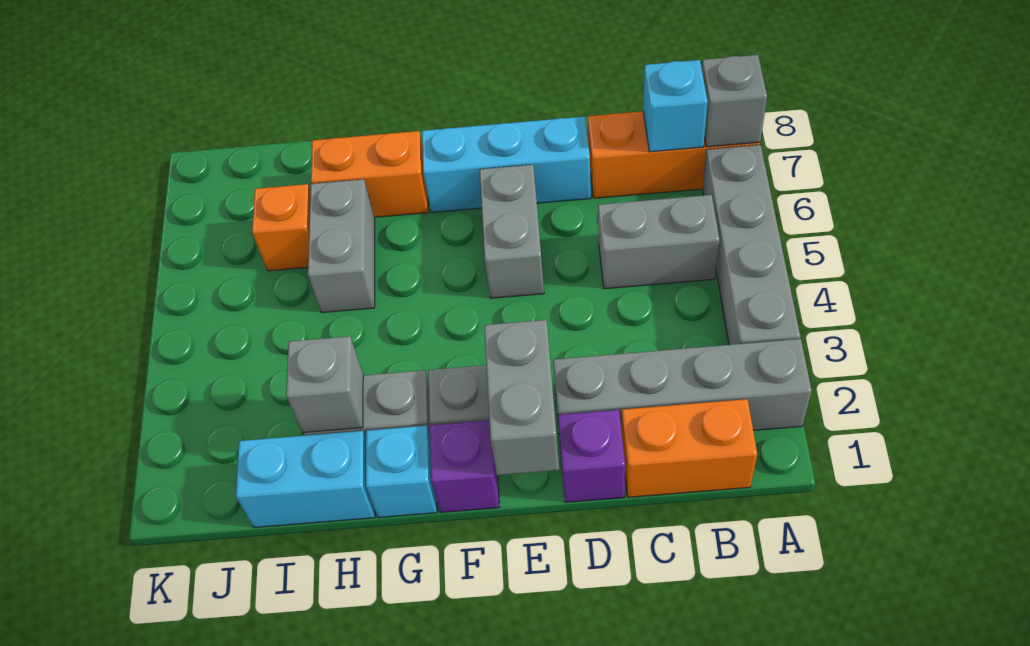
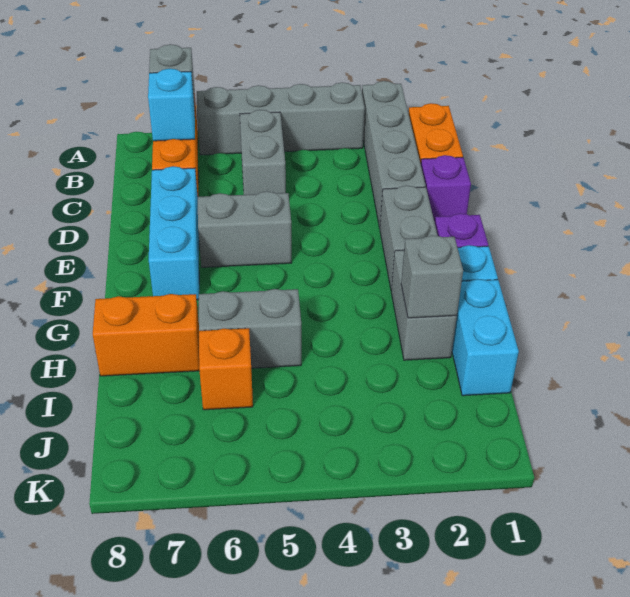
grey brick E1:E2 level 2 -> none
orange brick G7:H7 level 1 -> orange brick H7:H8 level 1

